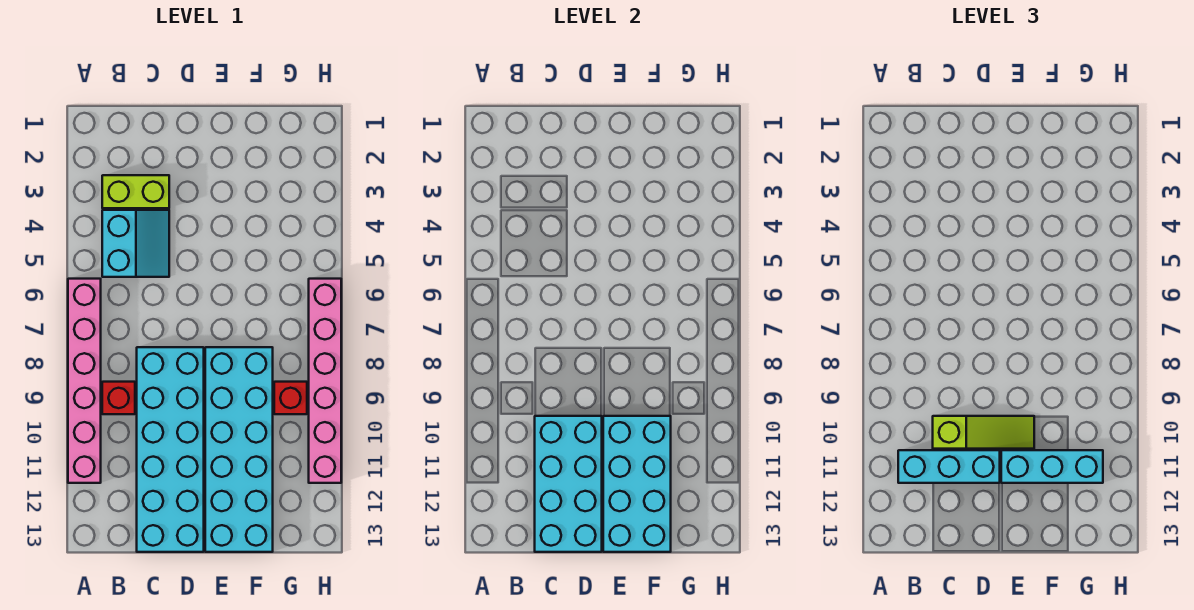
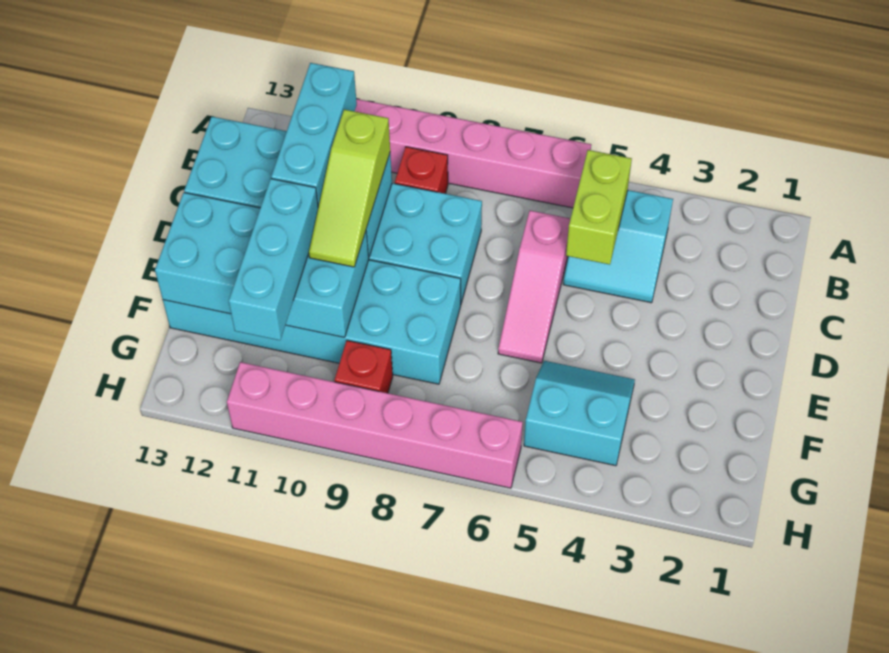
lime brick B3:C3 level 1 -> lime brick B5:C5 level 2
none -> pink slope C6:E6 level 1 top C
none -> cyan slope F4:G5 level 1 top G

